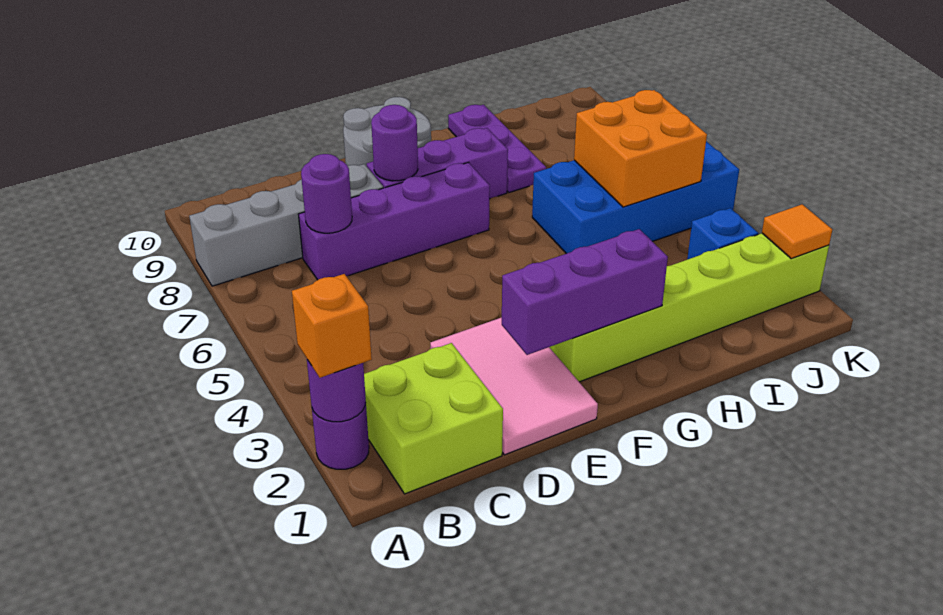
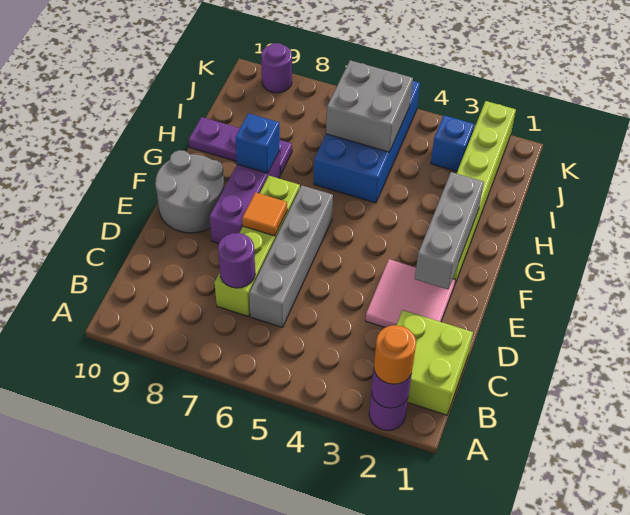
orange brick A2 level 3 -> orange round brick A2 level 3
grey brick A8:D8 level 1 -> grey brick C6:F6 level 1
purple brick C7:F7 level 1 -> lime brick C7:F7 level 1
pink tile D1:E3 level 1 -> pink tile D2:E3 level 1
purple brick E2:G2 level 2 -> grey brick E2:G2 level 2
purple round brick E8 level 2 -> purple round brick K9 level 1
none -> blue brick G8 level 2
orange brick I5:J6 level 2 -> grey brick I5:J6 level 2
orange tile K2 level 2 -> orange tile E7 level 2

